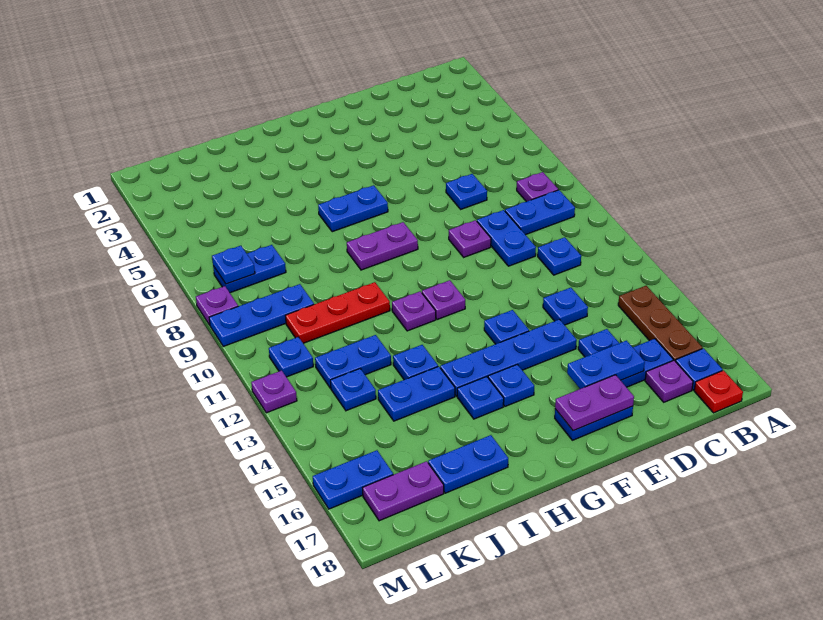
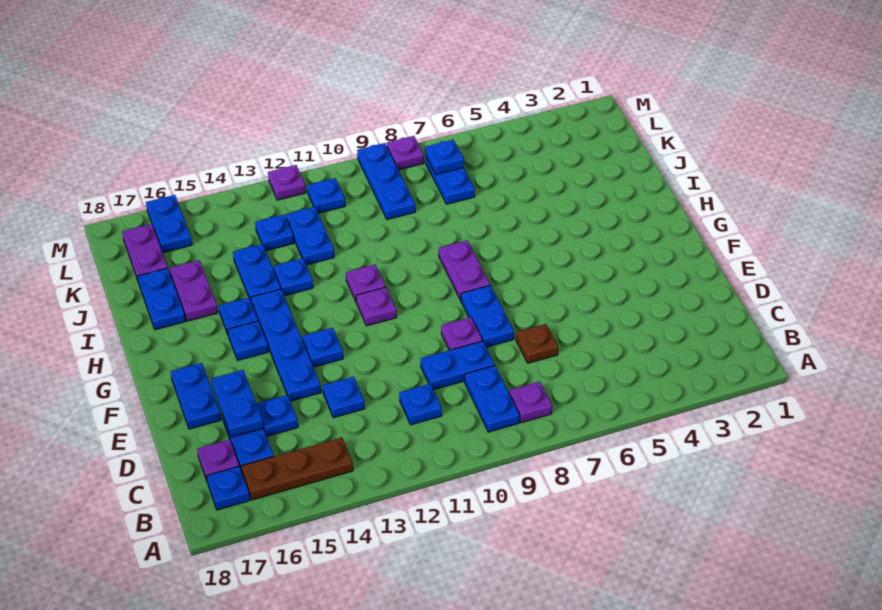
red plate B18 level 1 -> none
blue plate D7 level 1 -> brown plate D7 level 1
purple plate E17:F17 level 2 -> purple plate I16:J16 level 1
blue plate G6:H6 level 1 -> blue plate E8:F8 level 1
red plate I10:K10 level 1 -> none

